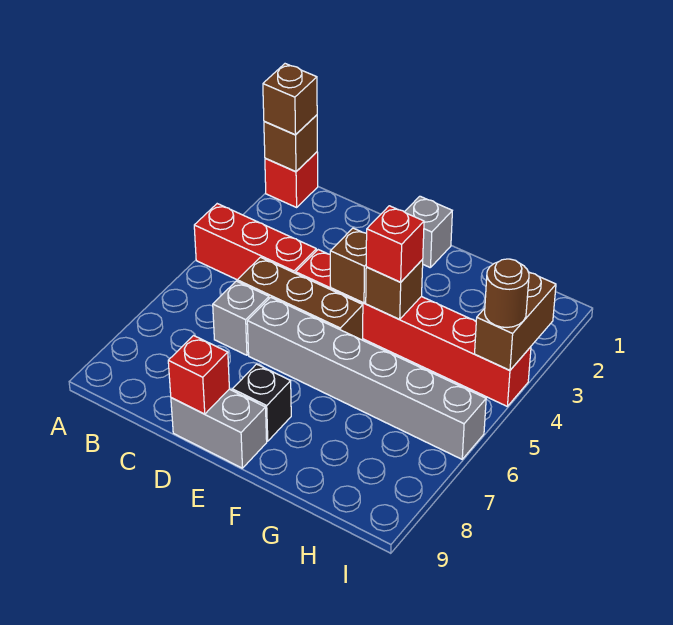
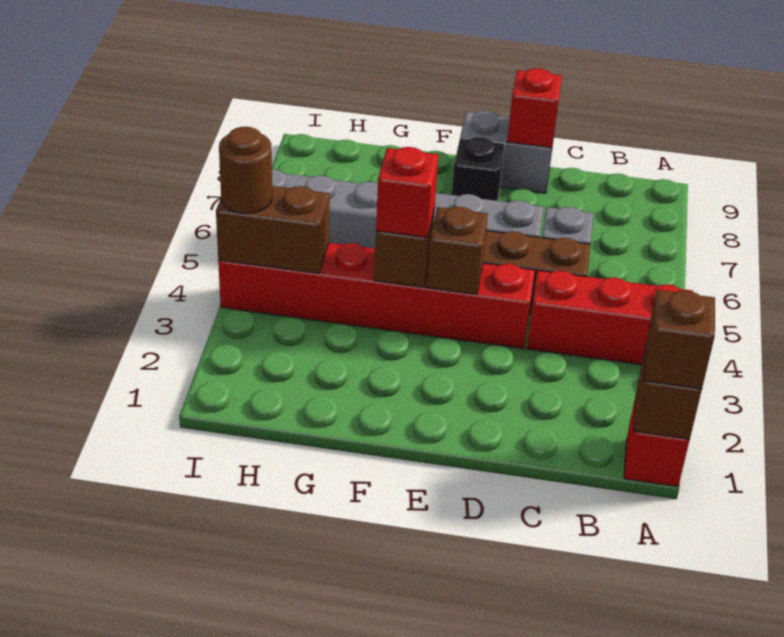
grey brick E1 level 1 -> none
brown brick I3:I4 level 2 -> brown brick H4:I4 level 2

